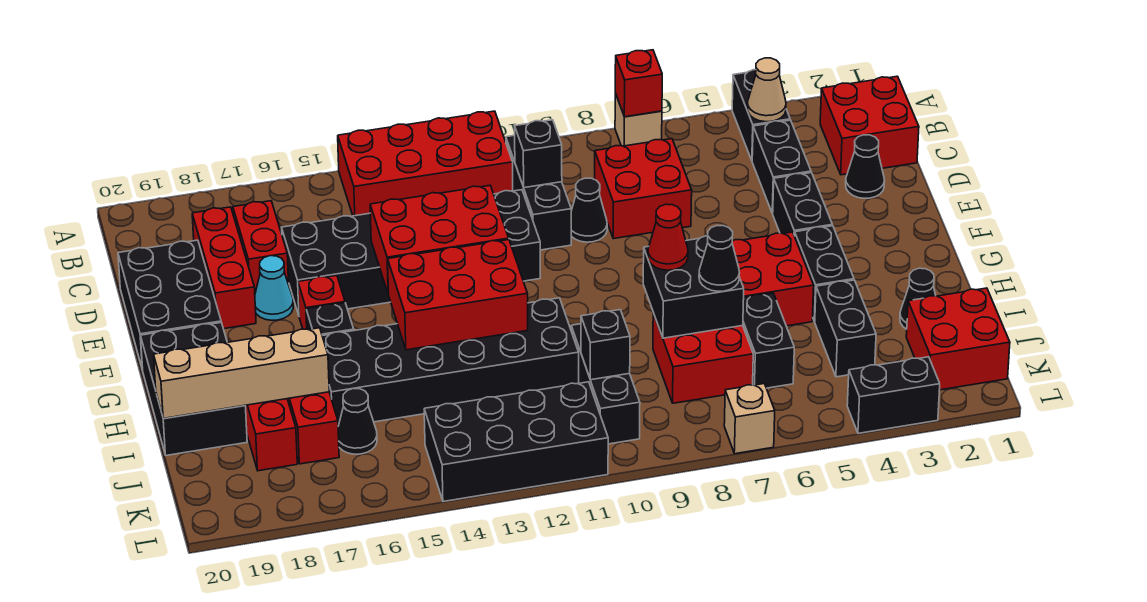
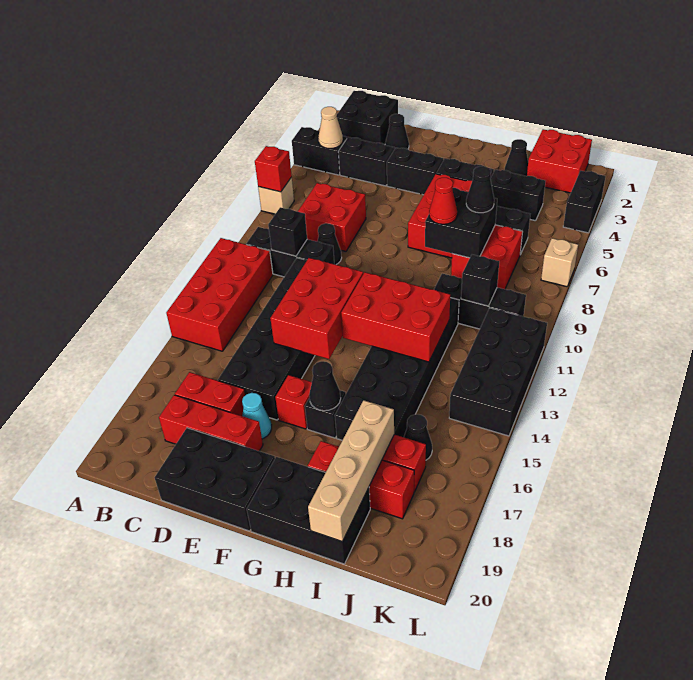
red brick B1:C2 level 1 -> black brick B1:C2 level 1
red brick G12:H14 level 2 -> red brick G12:I13 level 2
none -> black cone G16 level 2

